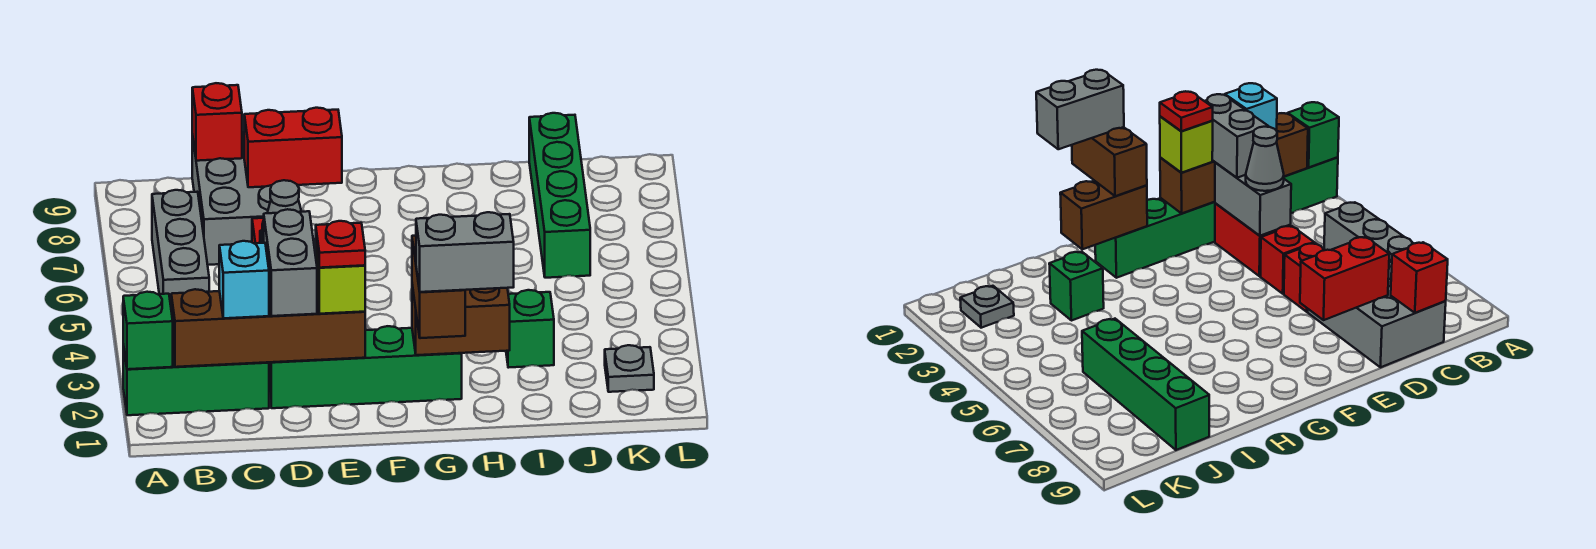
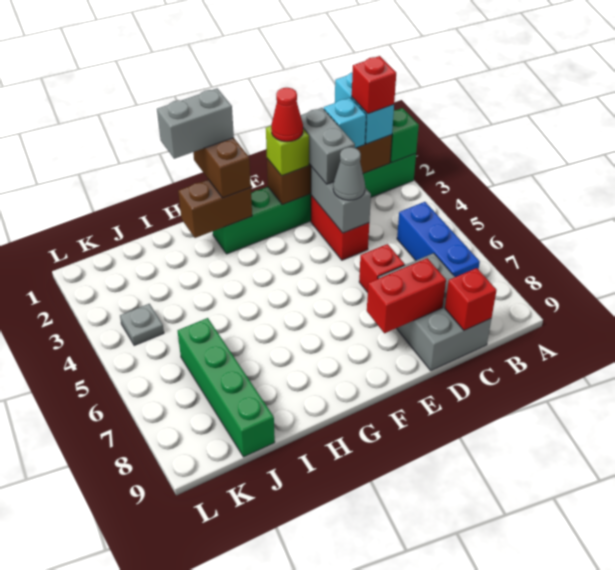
none -> cyan brick B1:B2 level 3
grey brick B5:B7 level 1 -> blue brick B5:B7 level 1
red brick D5 level 1 -> red brick B2 level 4
red plate E2 level 4 -> red cone E2 level 4
green brick I3 level 1 -> none
grey plate K2 level 1 -> grey plate K4 level 1

